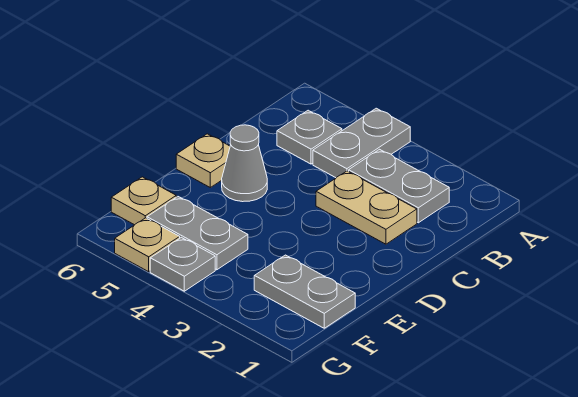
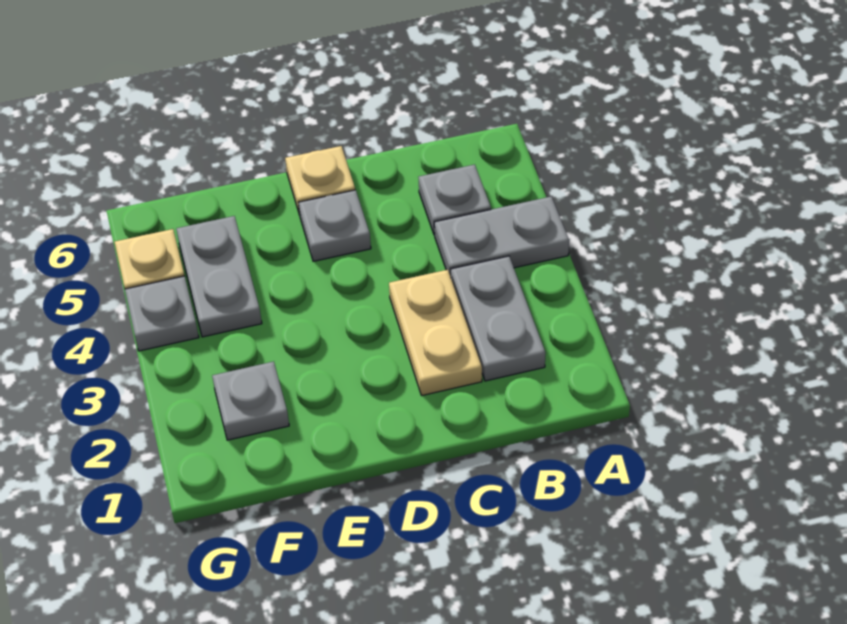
grey cone D5 level 1 -> grey plate D5 level 1
grey plate F1:F2 level 1 -> grey plate F2 level 1
tan plate F6 level 1 -> none

